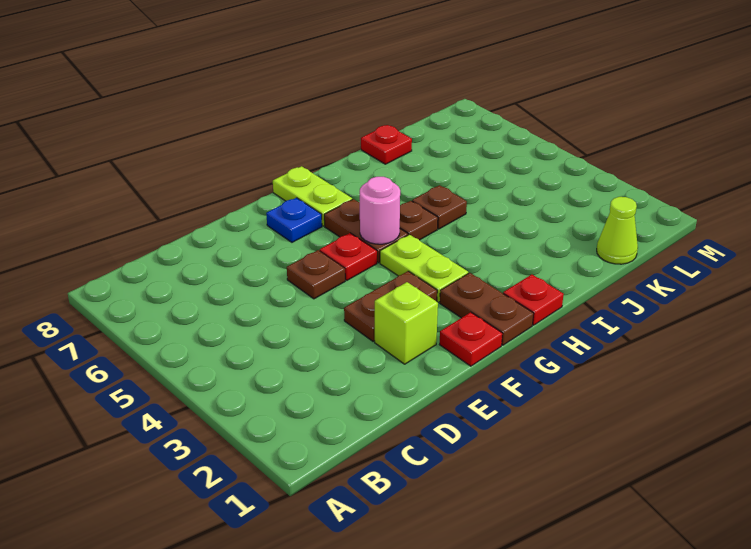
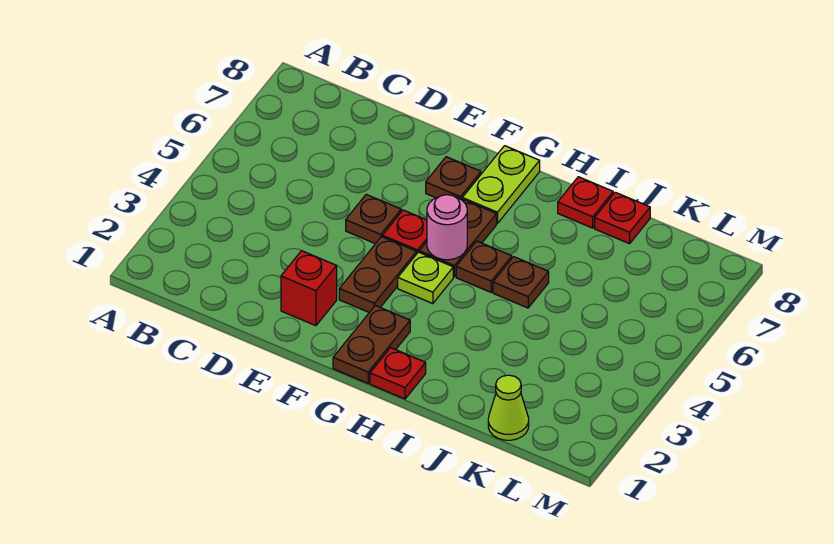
lime brick E2 level 1 -> red brick E2 level 1
brown plate E3:F3 level 1 -> brown plate F3:F4 level 1
red plate F1 level 1 -> red plate I8 level 1
blue plate F7 level 1 -> brown plate F7 level 1
lime plate G3:G4 level 1 -> lime plate G4 level 1

